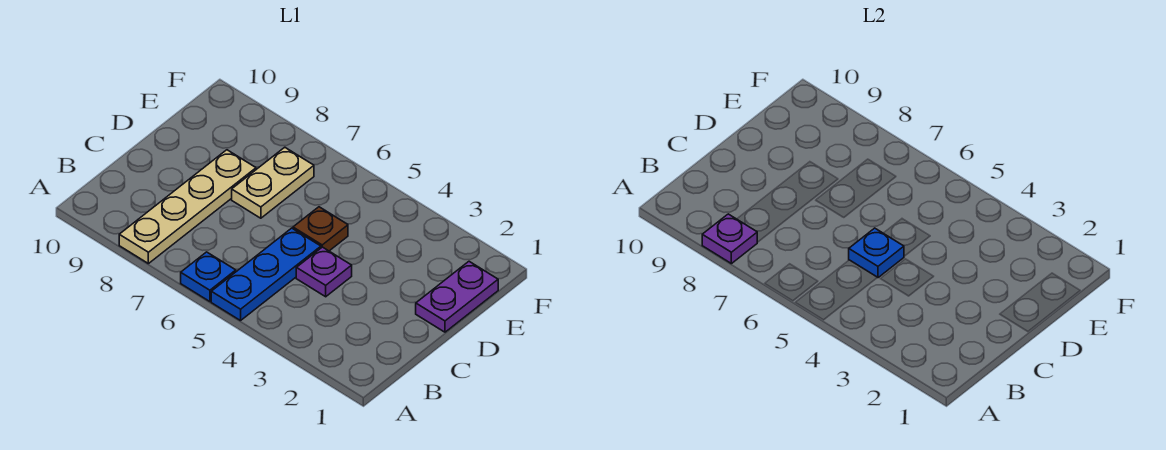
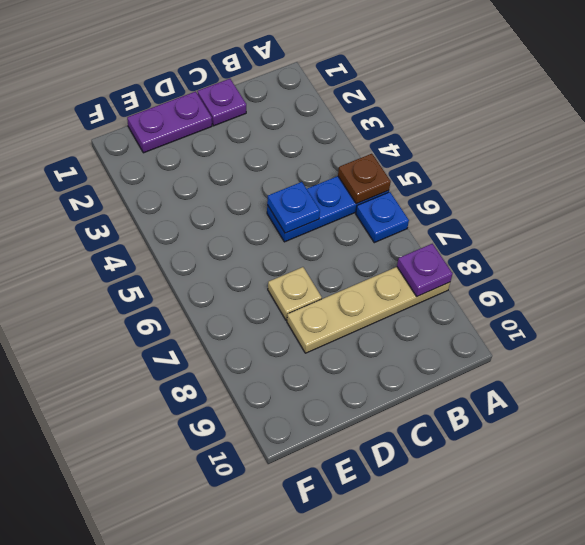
purple plate C4 level 1 -> purple plate C1 level 1
brown plate D5 level 1 -> brown plate A5 level 2
tan plate D7:E7 level 1 -> tan plate D7 level 1

